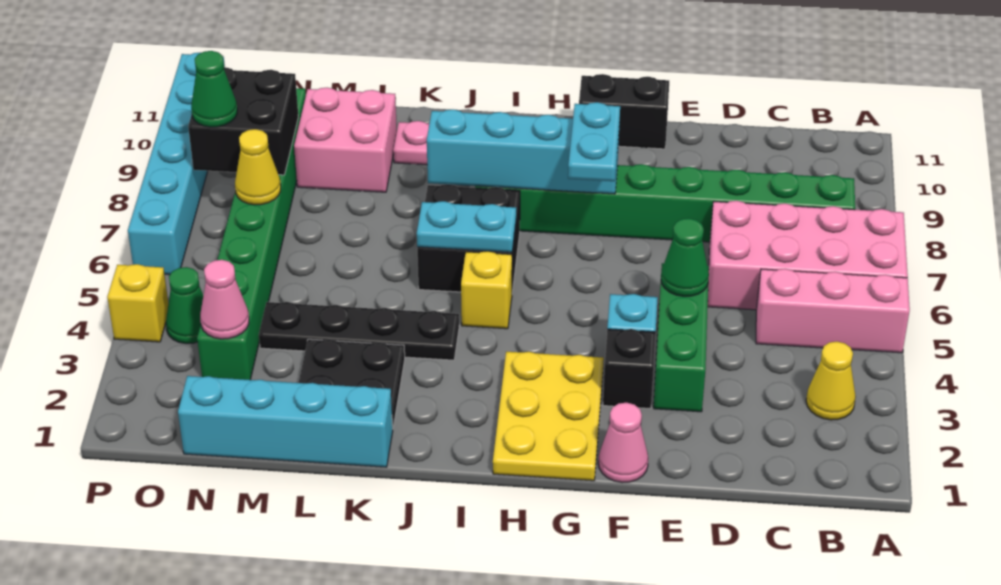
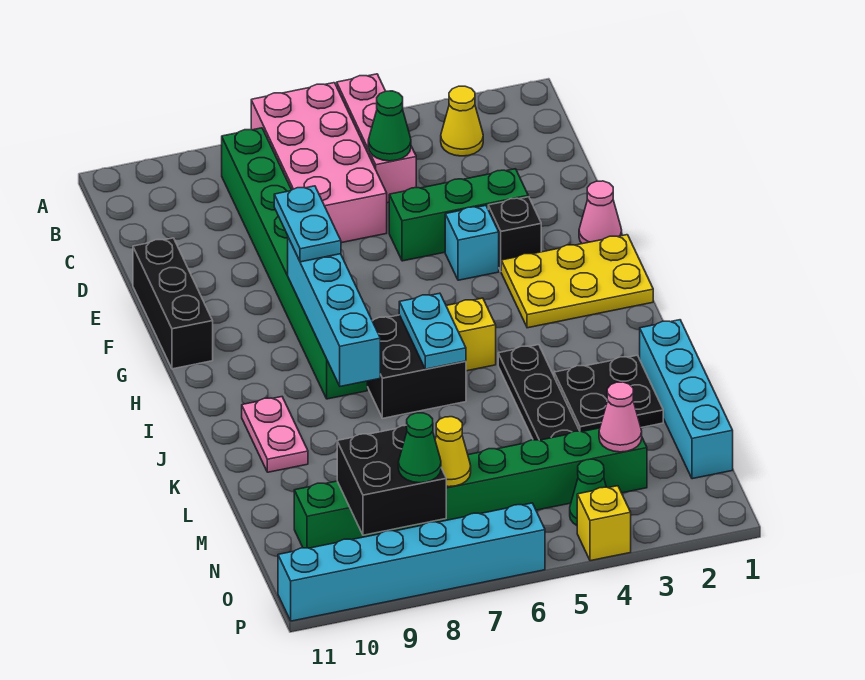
green cone E5 level 2 -> green cone C5 level 2
black brick F11:G11 level 1 -> black brick E11:G11 level 1
cyan plate G7:G8 level 3 -> cyan plate F8:G8 level 3
pink brick L9:M10 level 1 -> none

